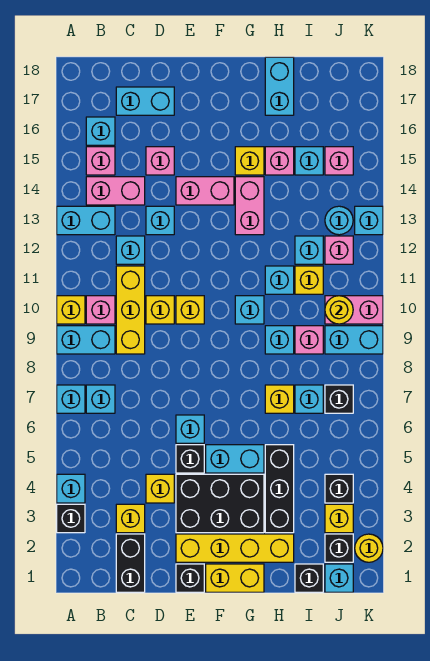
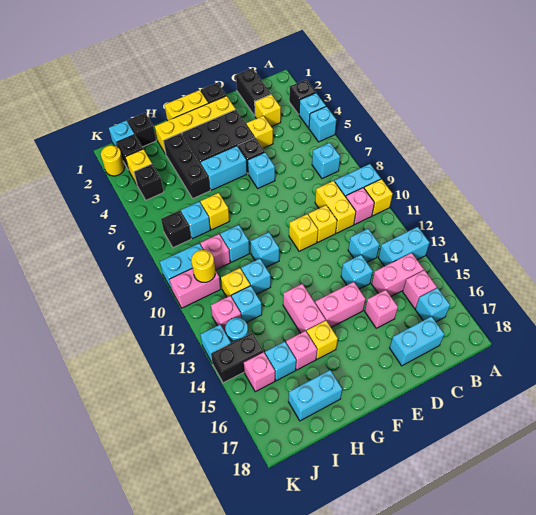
cyan brick A7 level 1 -> cyan brick A5 level 1
yellow brick C9:C11 level 1 -> yellow brick C9:C10 level 1
cyan brick H17:H18 level 1 -> cyan brick H17:I17 level 1
none -> black brick J14:K14 level 1

